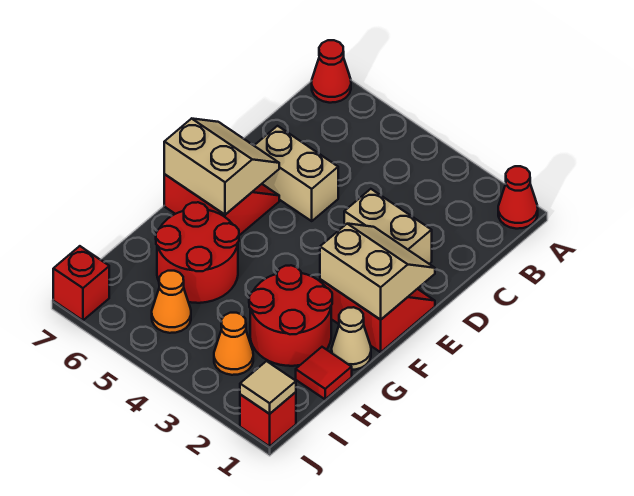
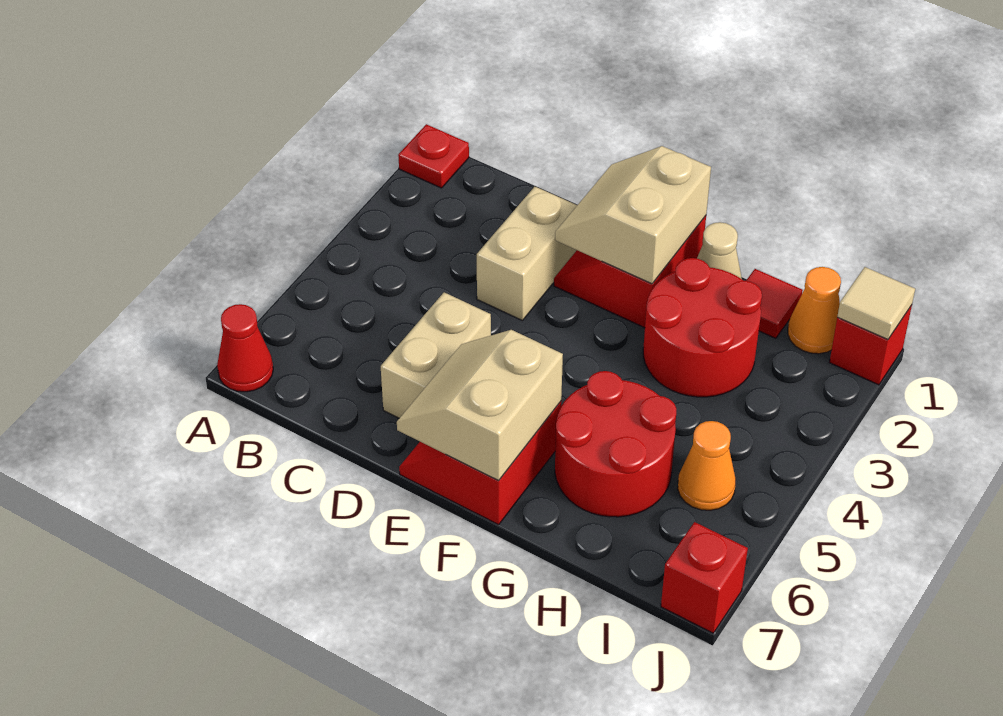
red cone A1 level 1 -> red plate A1 level 1
orange cone I3 level 1 -> orange cone I1 level 1

